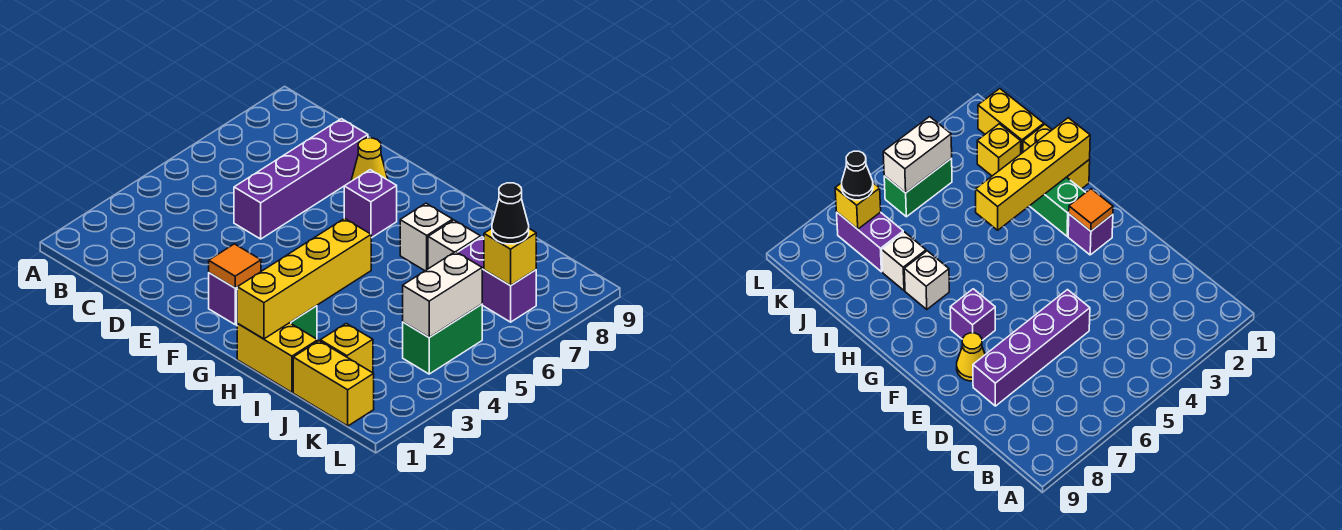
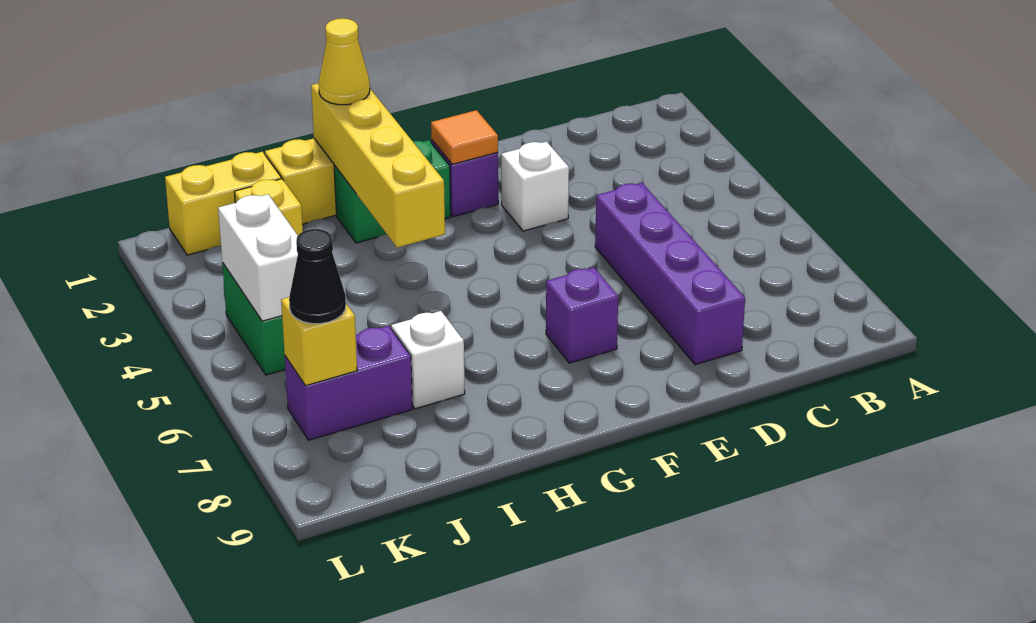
yellow cone E8 level 1 -> yellow cone H1 level 3
white brick H7 level 1 -> white brick E3 level 1

